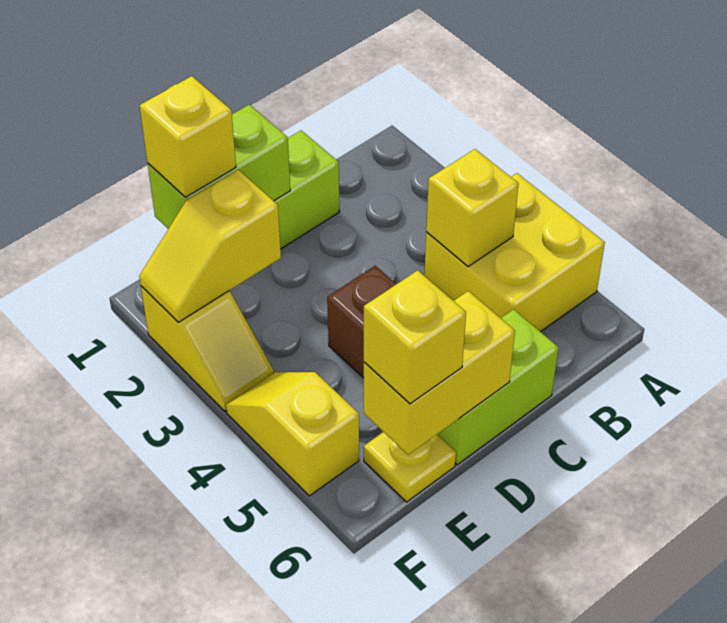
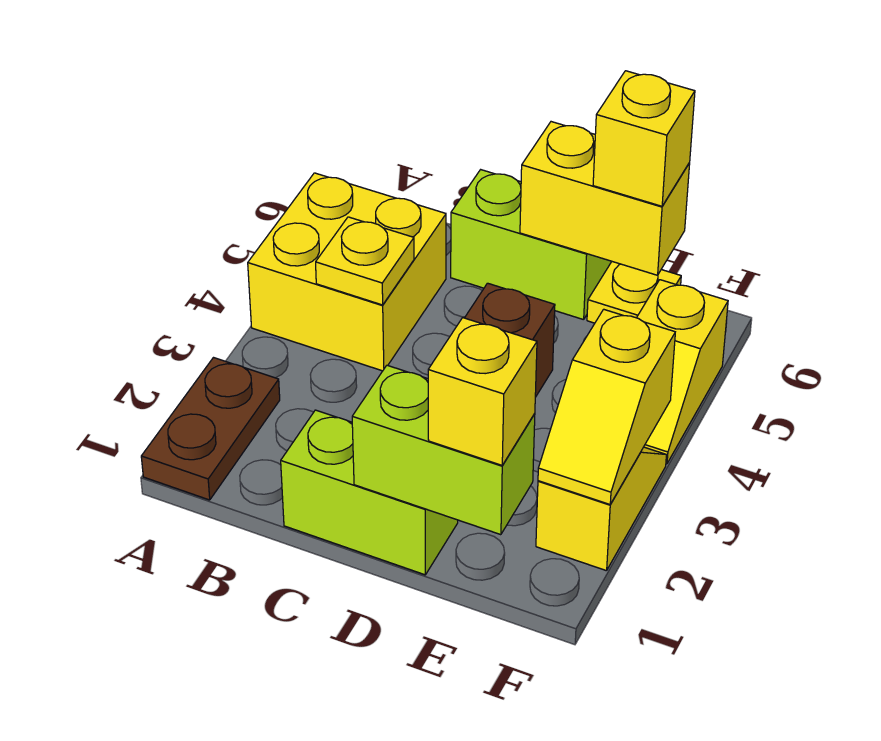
none -> brown plate A1:A2 level 1
yellow brick B4 level 2 -> yellow plate B4 level 2
yellow slope E2:F2 level 2 top E -> yellow slope F2:F3 level 2 top 3

